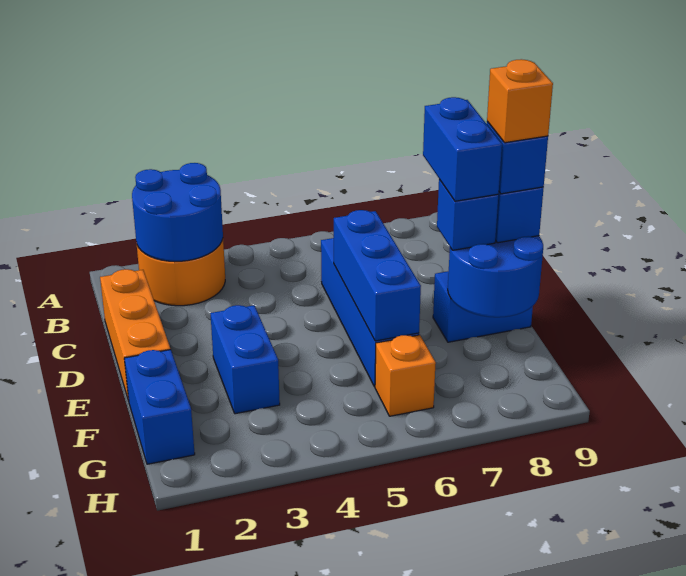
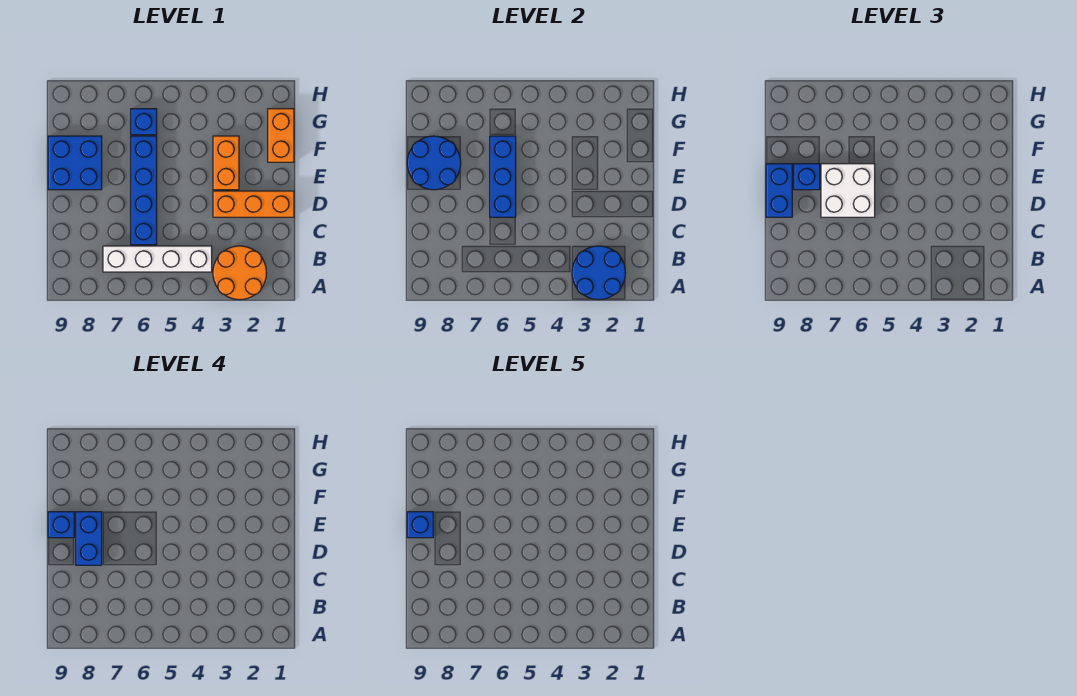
none -> white brick B4:B7 level 1
orange brick C1:E1 level 1 -> orange brick D1:D3 level 1
none -> white brick D6:E7 level 3
blue brick E3:F3 level 1 -> orange brick E3:F3 level 1
blue brick E8:E9 level 1 -> blue brick E8:F9 level 1
orange brick E9 level 5 -> blue brick E9 level 5
blue brick F1:G1 level 1 -> orange brick F1:G1 level 1
orange brick G6 level 1 -> blue brick G6 level 1

